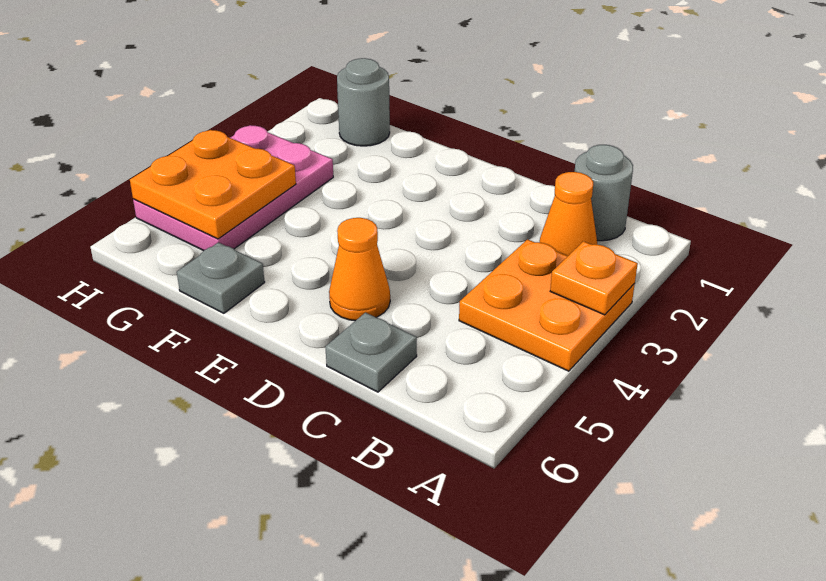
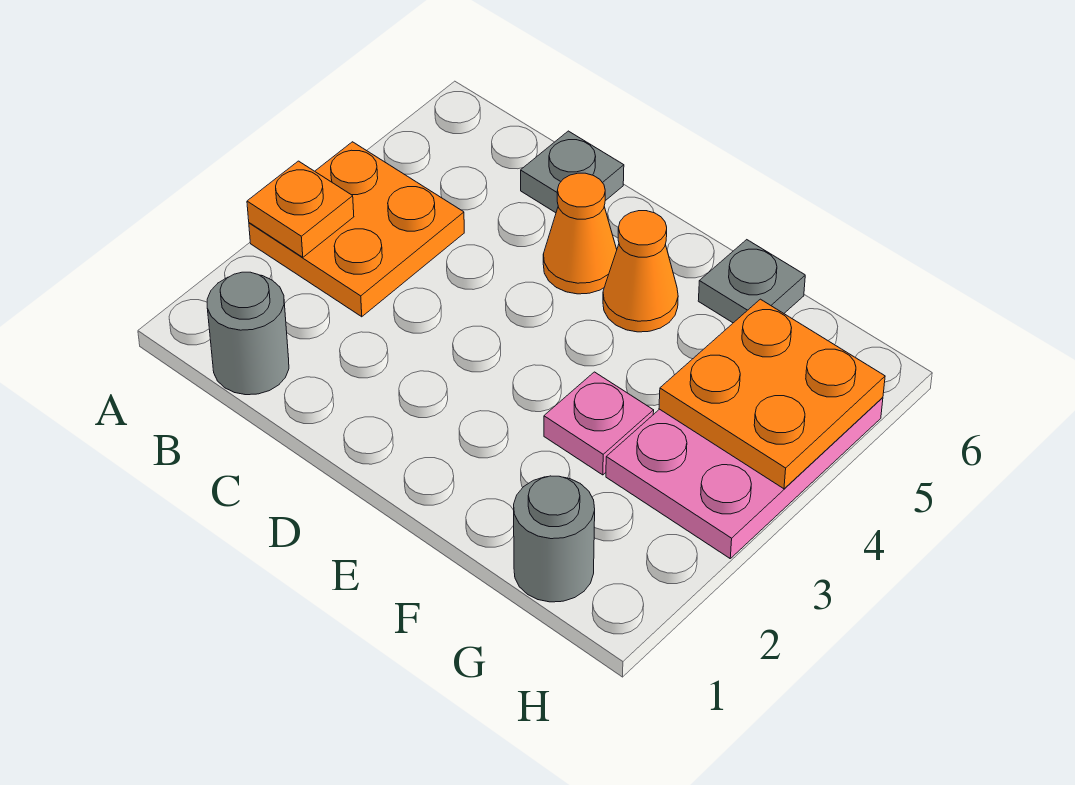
orange cone B2 level 1 -> orange cone E5 level 1
none -> pink plate F3 level 1

